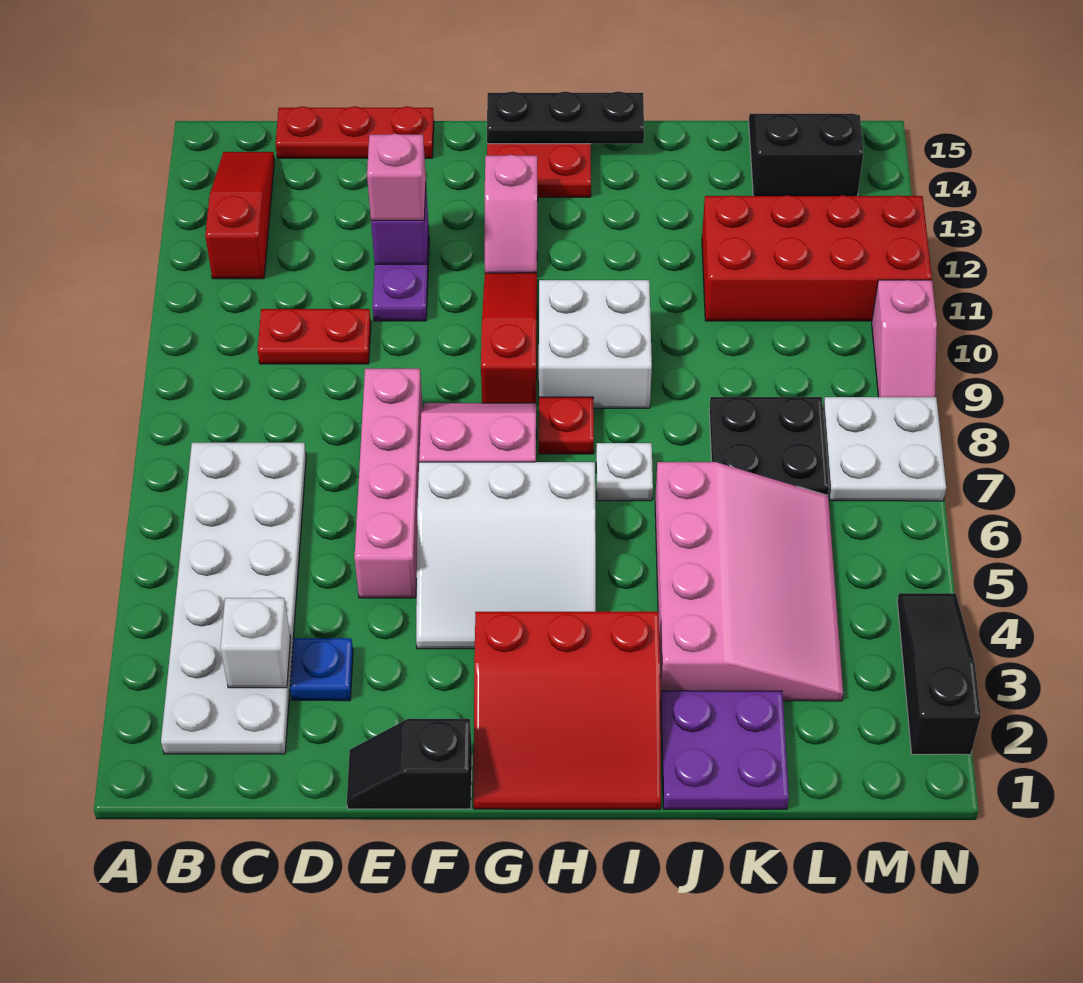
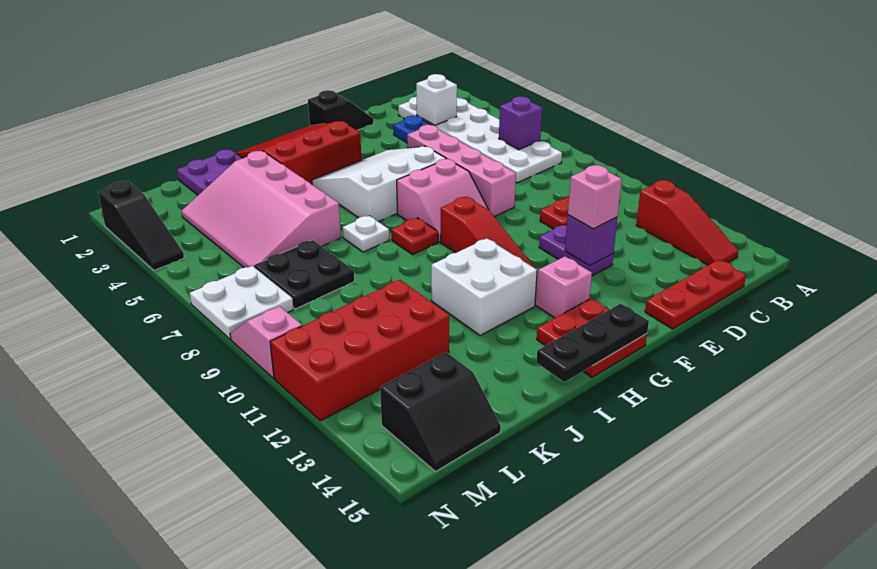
none -> purple brick B6 level 2
white brick H9:I10 level 1 -> white brick H11:I12 level 1

